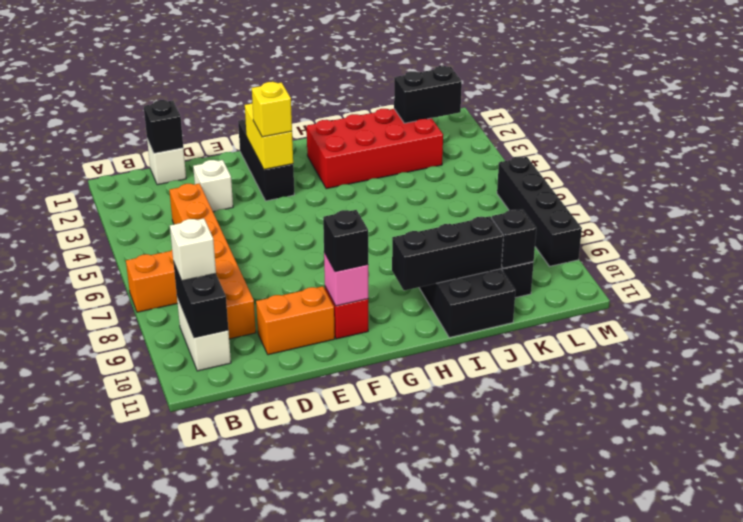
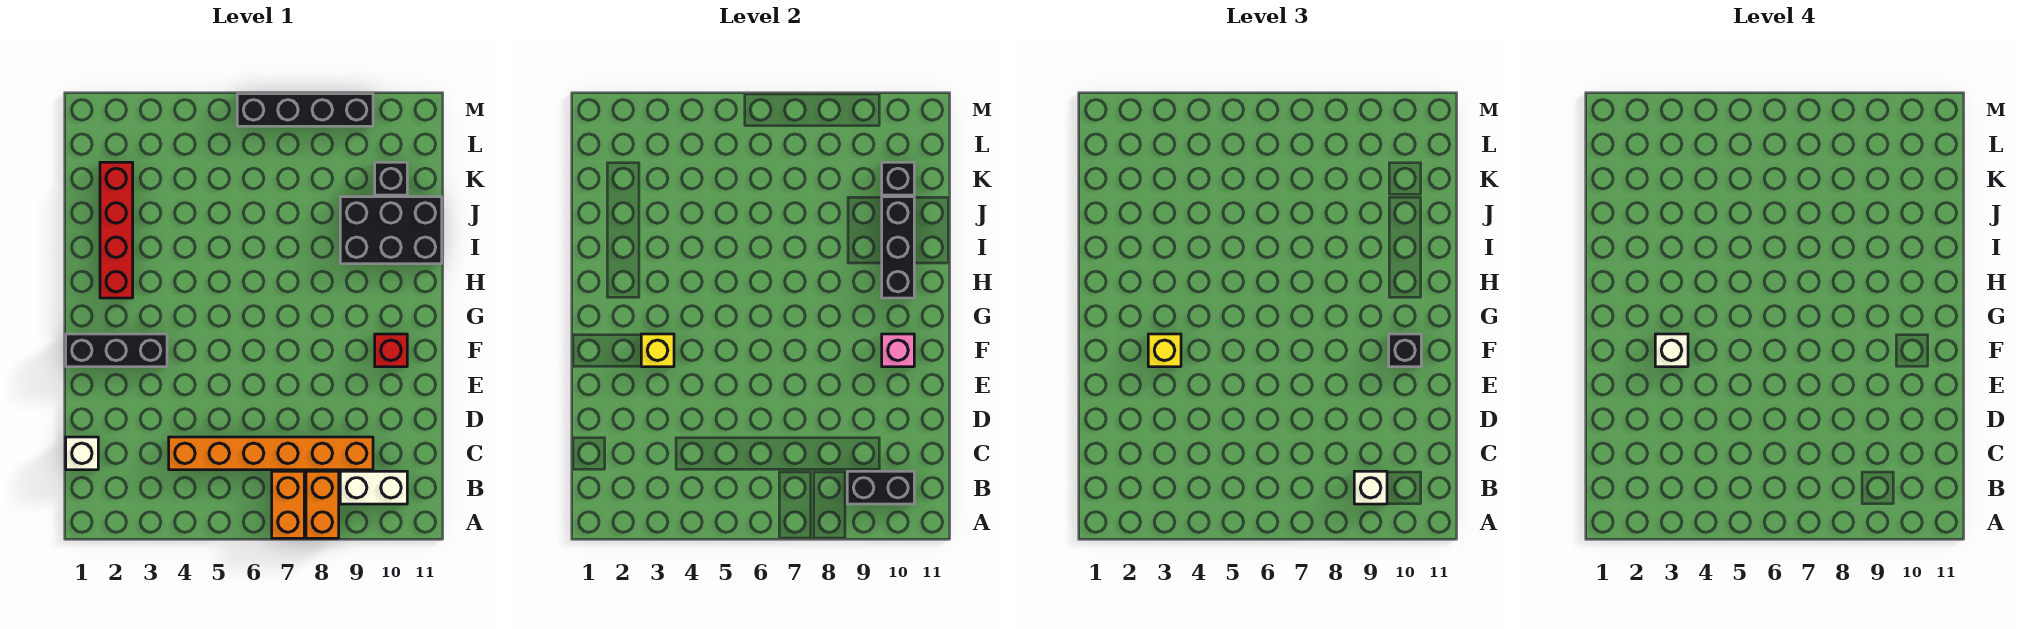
black brick C1 level 2 -> none
white brick D3 level 1 -> white brick F3 level 4
orange brick D10:E10 level 1 -> orange brick A8:B8 level 1
yellow brick F2:F3 level 2 -> yellow brick F3 level 2
red brick H2:K3 level 1 -> red brick H2:K2 level 1
black brick K2:L2 level 2 -> none

